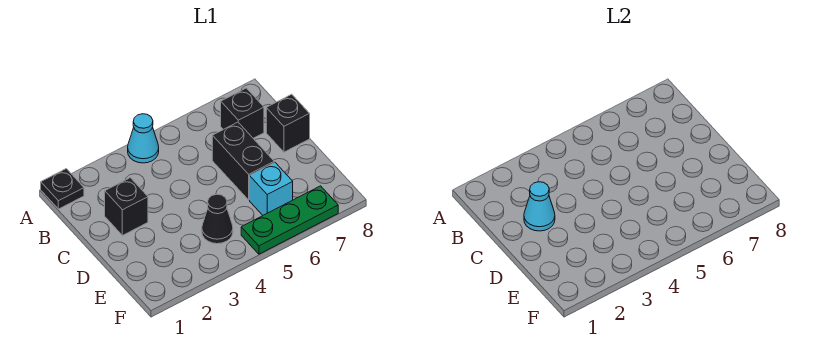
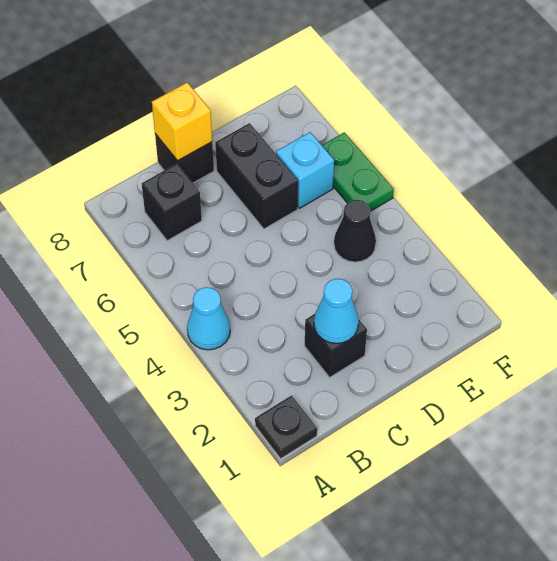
black brick C6:D6 level 1 -> black brick D6:D7 level 1
none -> yellow brick C8 level 2
green plate F5:F7 level 1 -> green plate F5:F6 level 1

